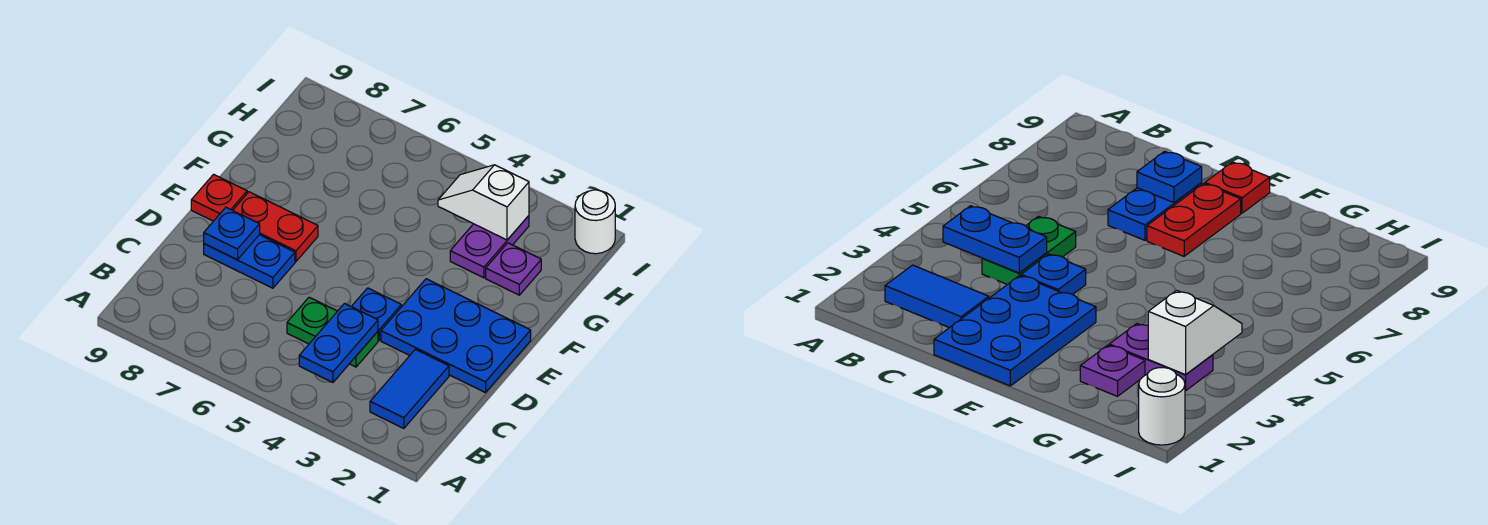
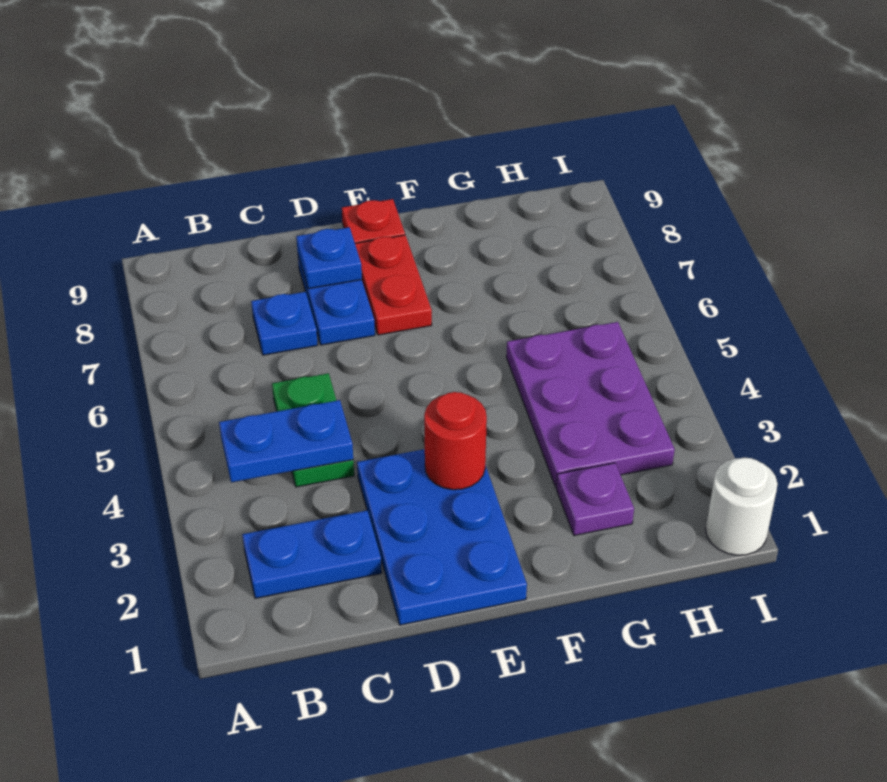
blue tile B2:C2 level 1 -> blue plate B2:C2 level 1
blue plate D4 level 1 -> blue plate C7 level 1
none -> red round brick E3 level 2
purple plate G3:H3 level 1 -> purple plate G3:H5 level 1
white slope H3:H4 level 2 top 3 -> none

